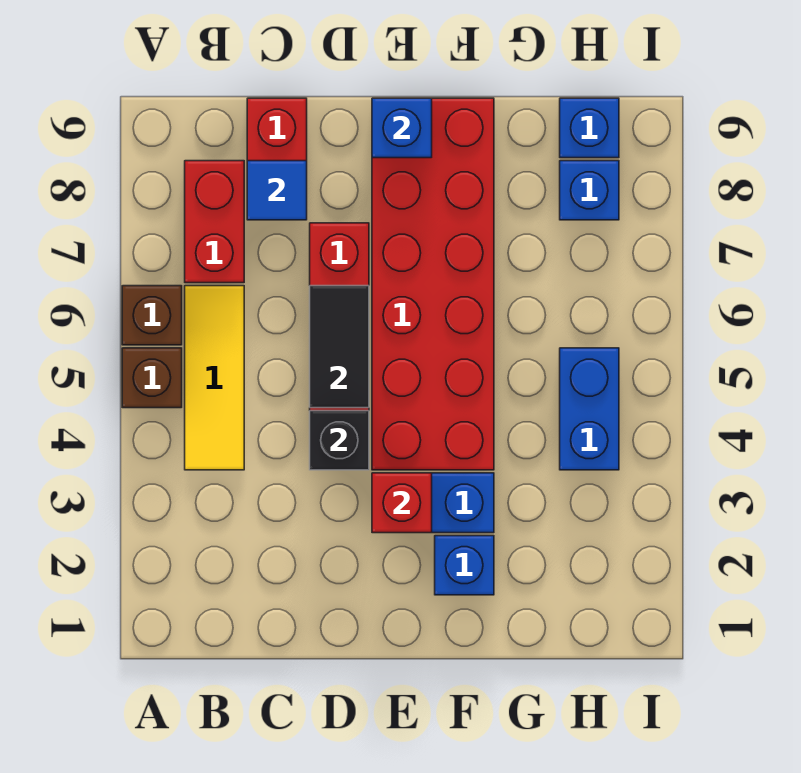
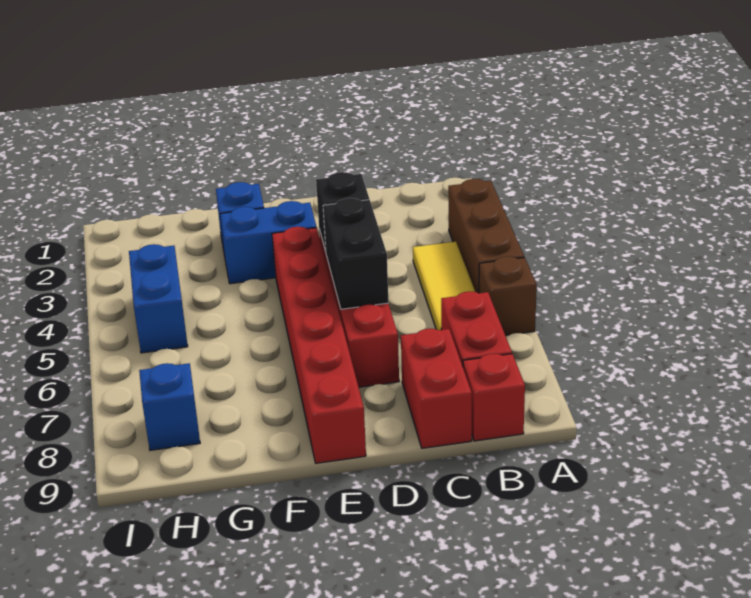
brown brick A5 level 1 -> brown brick A3:A5 level 1
blue tile C8 level 2 -> none
black tile D5:D6 level 2 -> black brick D5:D6 level 2
red brick E3 level 2 -> red brick B9 level 1
red brick E4:F9 level 1 -> red brick E4:E9 level 1
blue brick E9 level 2 -> none
blue brick H9 level 1 -> none

